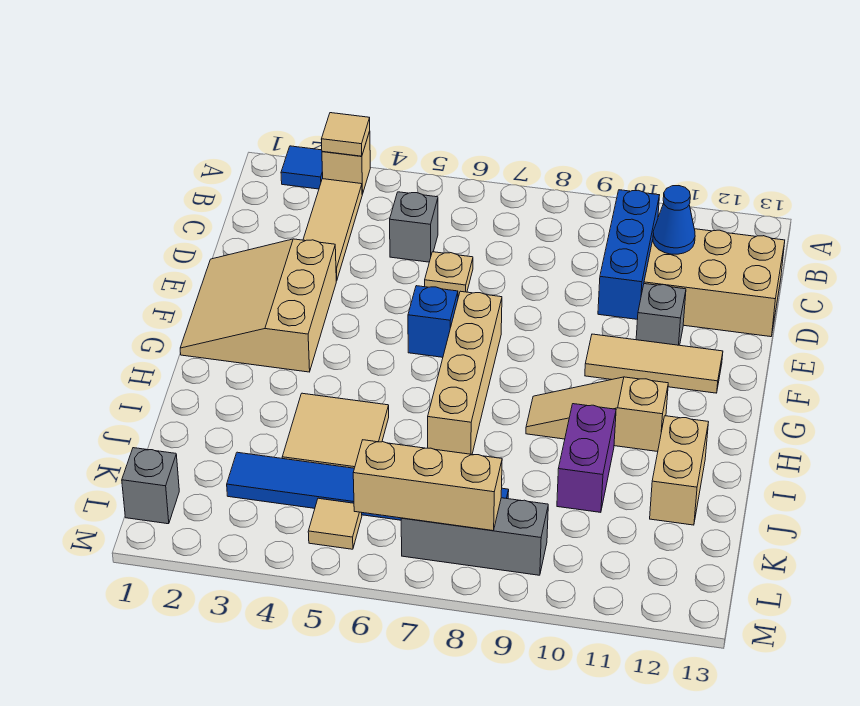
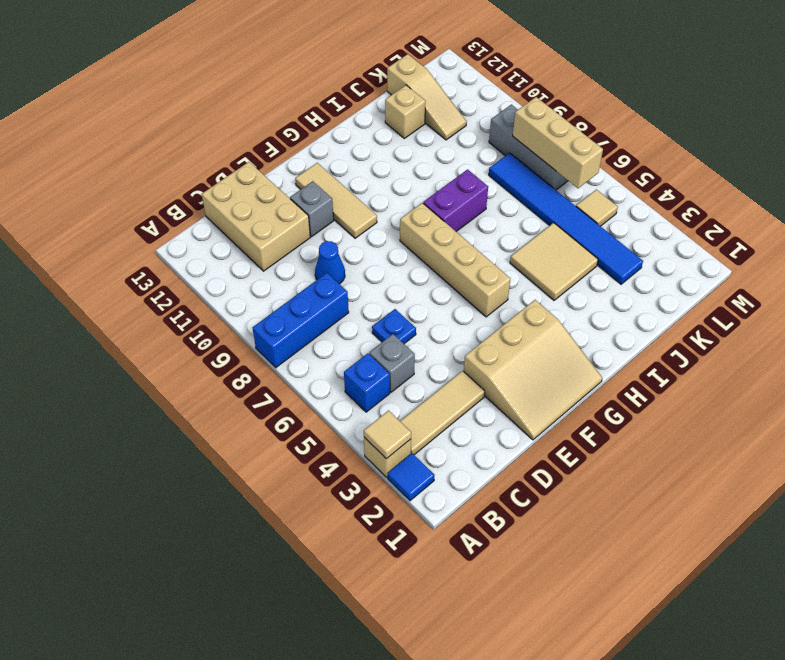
blue brick B10:D10 level 1 -> blue brick A8:C8 level 1
blue cone C11 level 2 -> blue cone D9 level 1
tan plate D6 level 1 -> blue plate D6 level 1
blue brick F6 level 1 -> blue brick B5 level 1
tan brick F7:I7 level 1 -> tan brick G5:G8 level 1
tan slope H9:H11 level 1 top 11 -> tan slope K11:K13 level 1 top 13
purple brick I10:J10 level 1 -> purple brick H8:I8 level 1
tan brick I12:J12 level 1 -> tan brick J12 level 1
grey brick L1 level 1 -> none

